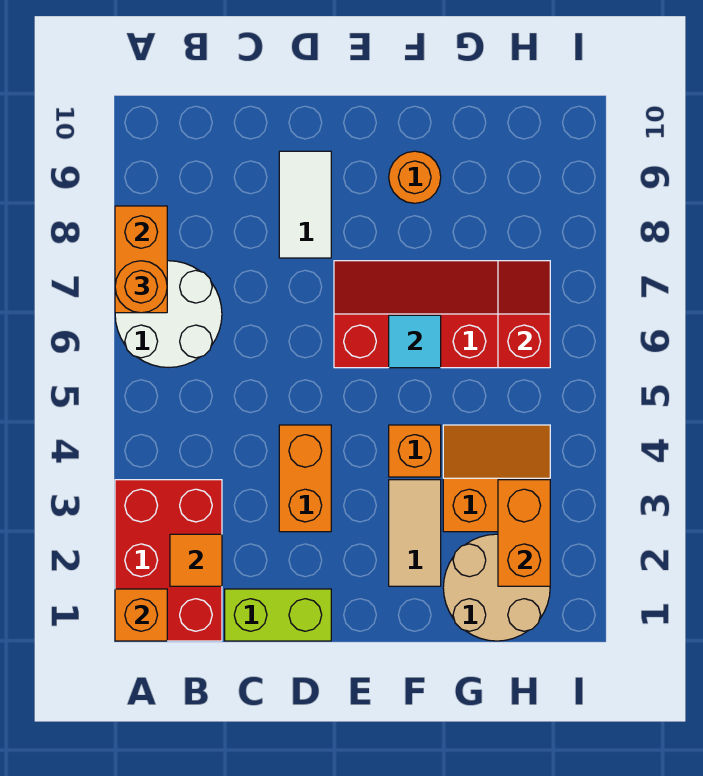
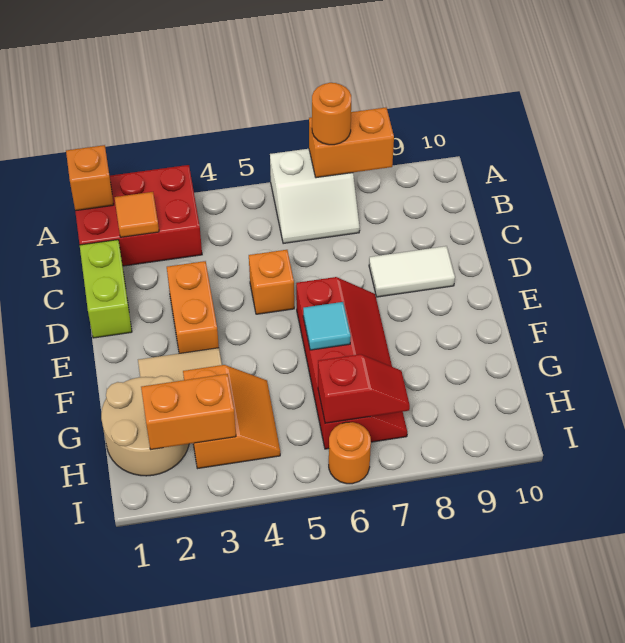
white round brick A6:B7 level 1 -> white slope A6:B7 level 1 top A
orange brick D3:D4 level 1 -> orange brick D3:E3 level 1
orange brick F4 level 1 -> orange brick D5 level 1
orange round brick F9 level 1 -> orange round brick I6 level 1

